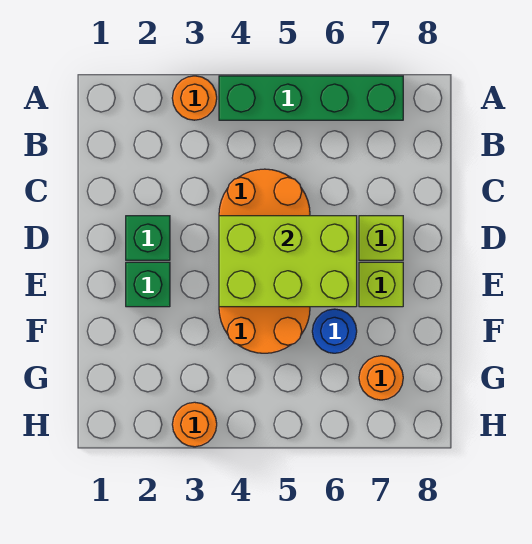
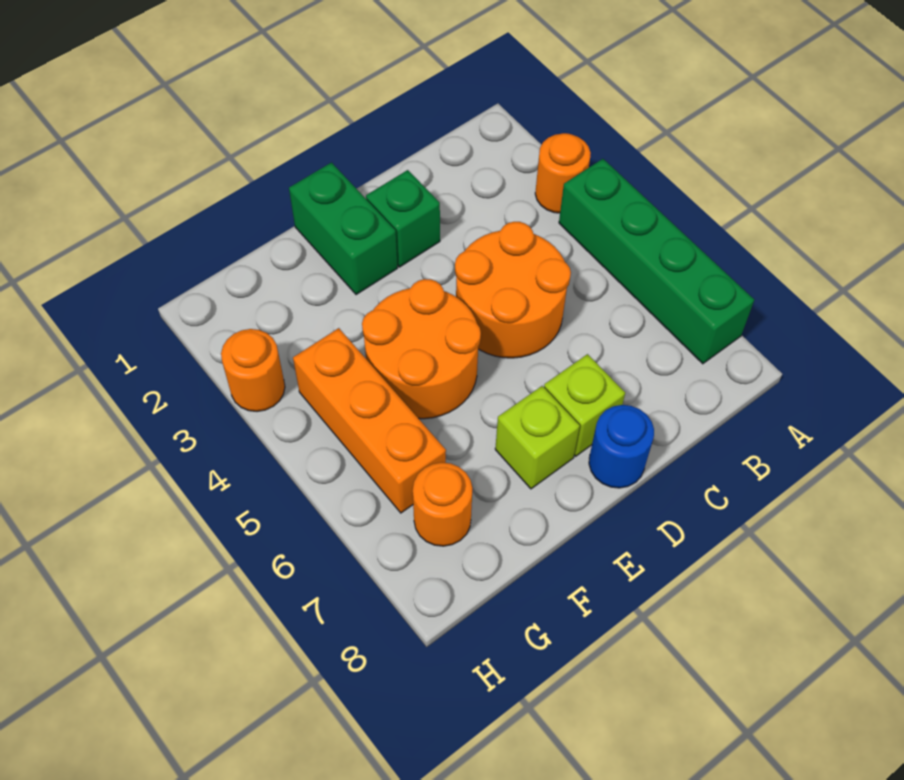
lime brick D4:E6 level 2 -> none
green brick E2 level 1 -> green brick E1:E2 level 1
blue round brick F6 level 1 -> blue round brick D8 level 1
none -> orange brick G4:G6 level 1

